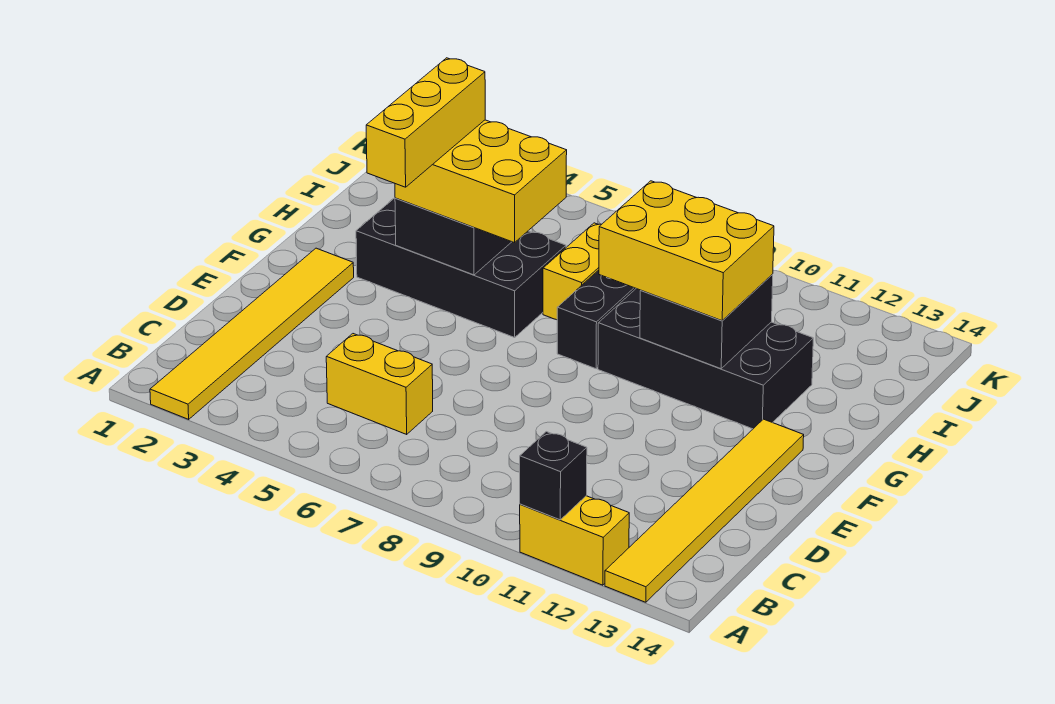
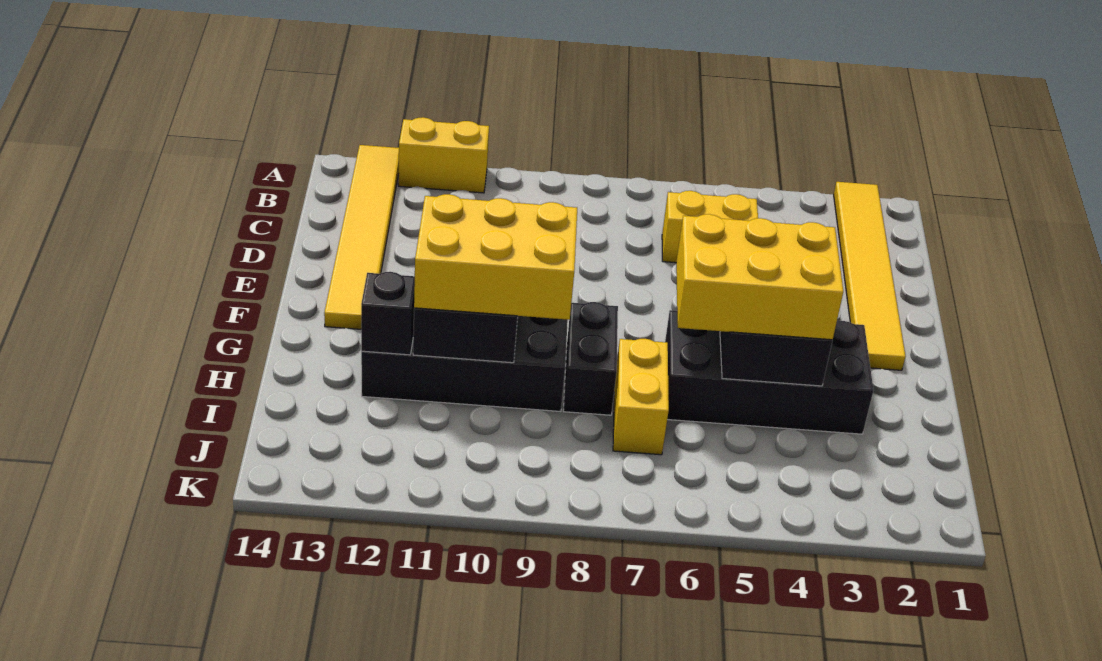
black brick A11 level 2 -> black brick H12 level 2
yellow brick F4:H4 level 4 -> none

